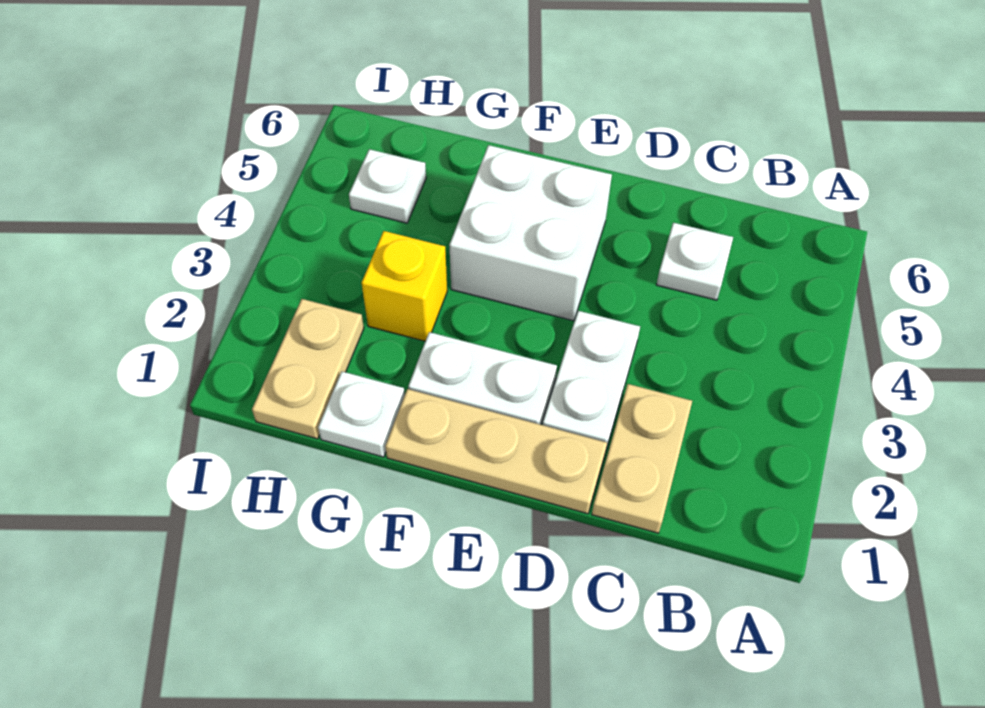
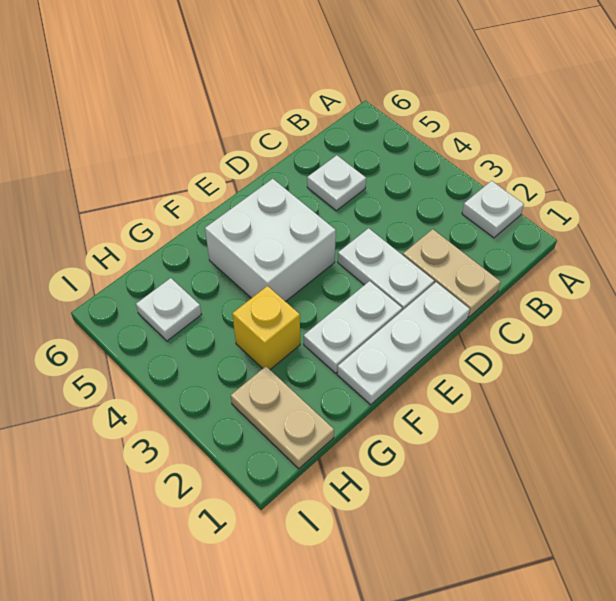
tan plate D1:F1 level 1 -> white plate D1:F1 level 1
white plate G1 level 1 -> white plate A2 level 1

